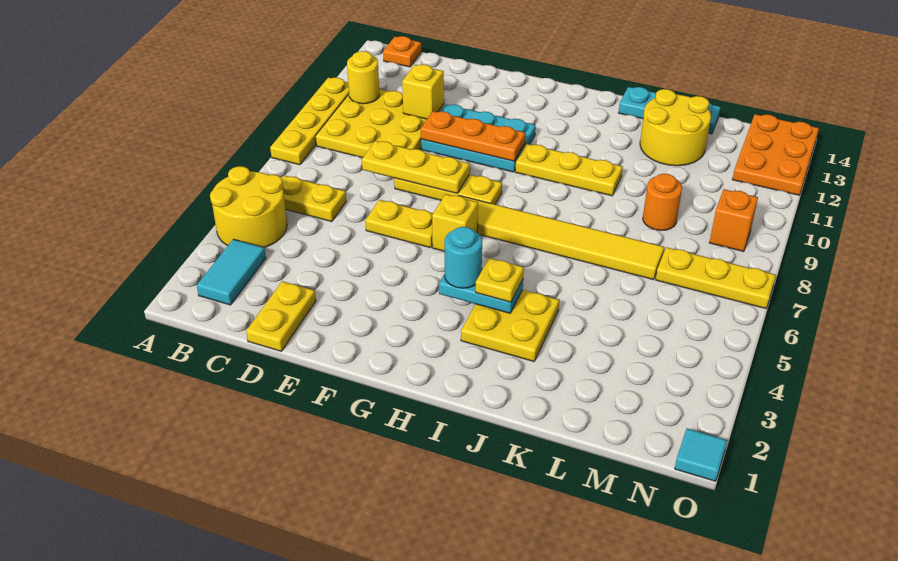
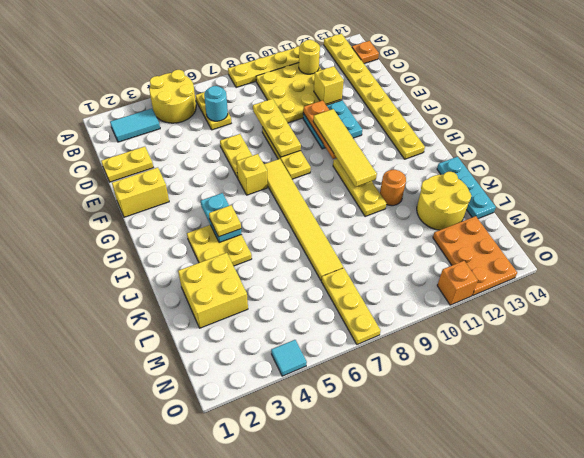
none -> yellow plate A13:H13 level 1
cyan plate E10:G11 level 1 -> cyan plate E10:F11 level 1
none -> yellow brick F1:F2 level 1
none -> yellow tile F10:I10 level 3
cyan round brick H4 level 3 -> cyan round brick C6 level 2
none -> yellow brick K2:L3 level 1
orange round brick L9 level 1 -> orange round brick J11 level 1
orange brick N9 level 1 -> orange brick O11 level 1
orange plate N12:O14 level 1 -> orange plate M12:O13 level 1
cyan tile O1 level 1 -> cyan tile O4 level 1

